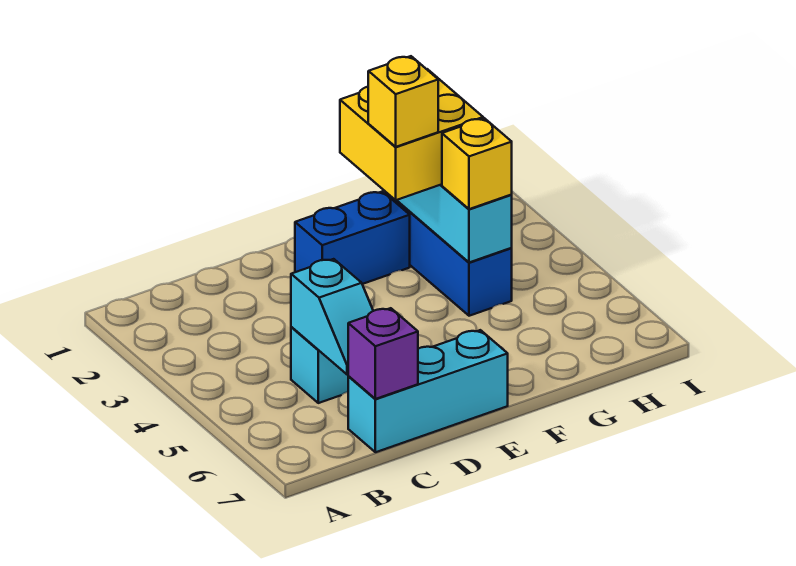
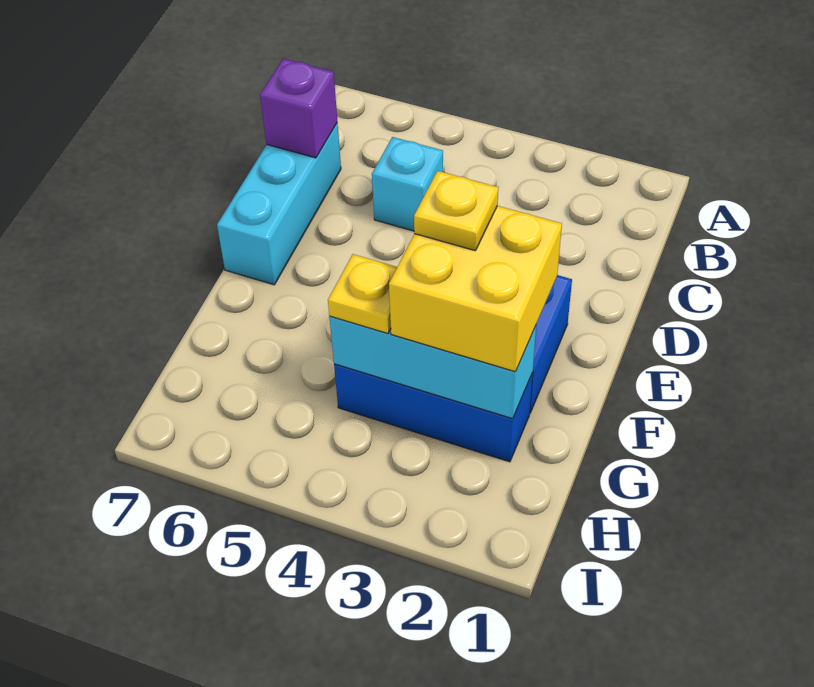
cyan slope C5:C6 level 2 top 5 -> none
yellow brick F3 level 4 -> yellow plate F3 level 4
yellow brick G4 level 3 -> yellow plate G4 level 3

